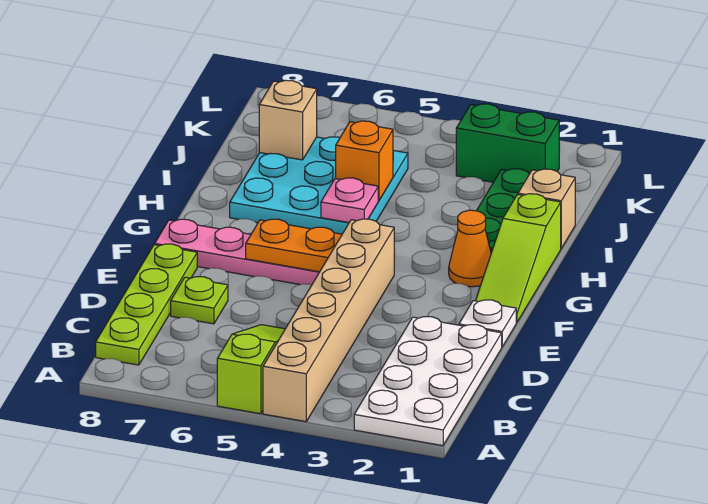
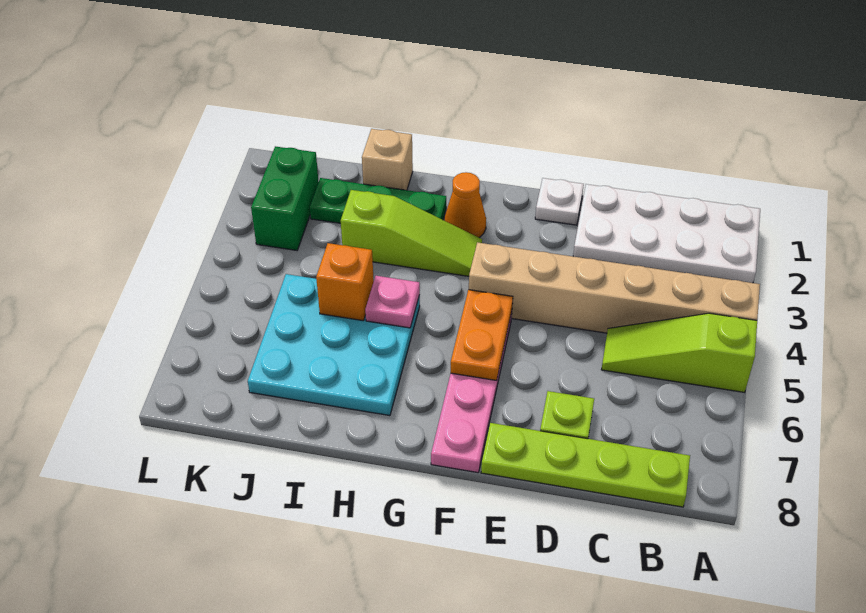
lime slope F1:H1 level 1 top H -> lime slope G3:I3 level 1 top I
tan brick J7 level 2 -> none

